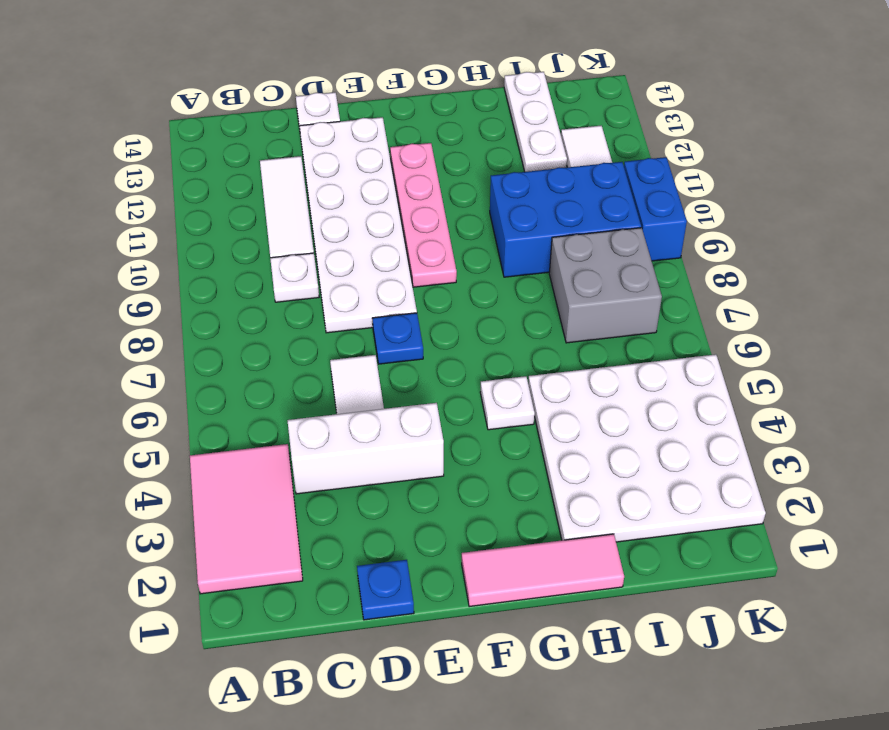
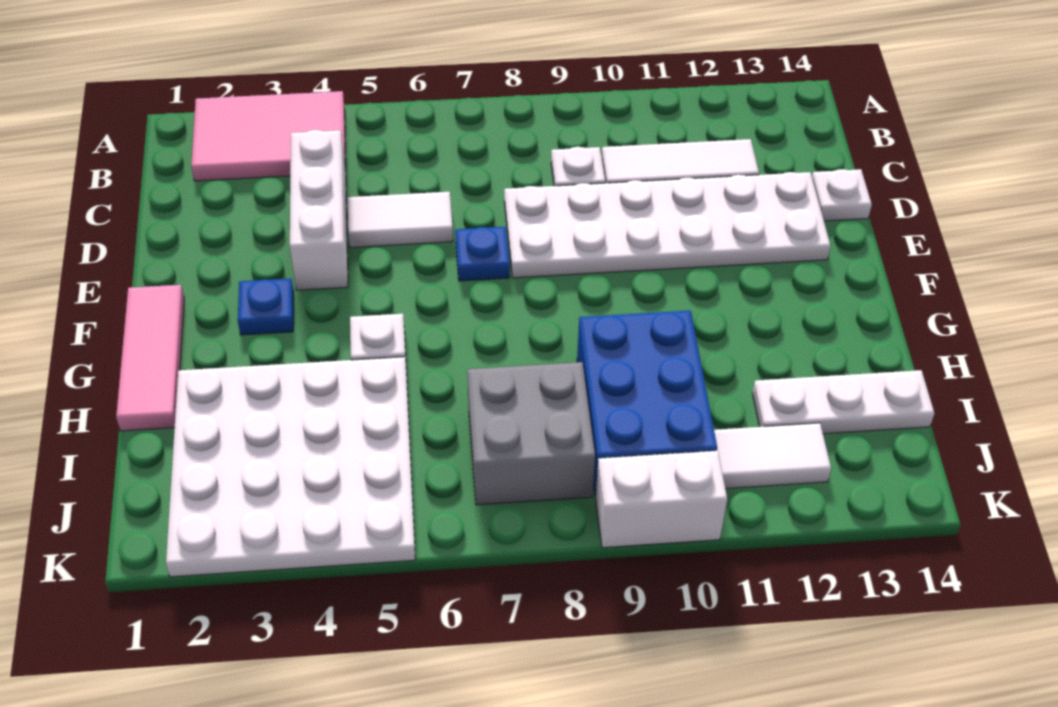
blue plate D1 level 1 -> blue plate F3 level 1
pink plate F9:F12 level 1 -> none
blue brick K9:K10 level 1 -> white brick K9:K10 level 1

